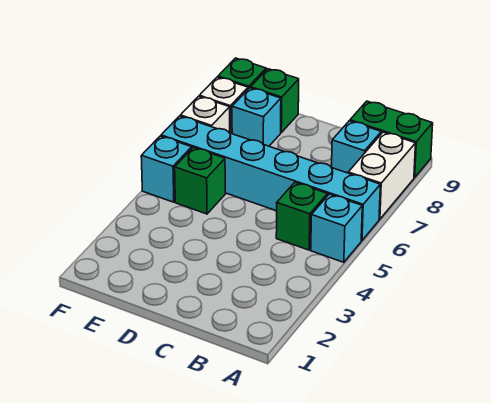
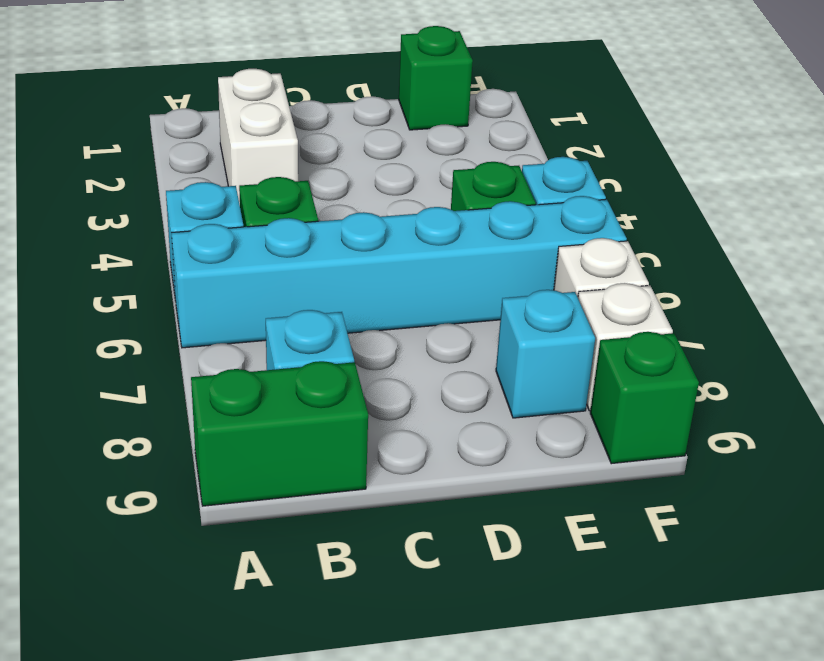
white brick A7:A8 level 1 -> white brick B2:B3 level 1
green brick E9 level 1 -> green brick E1 level 1

